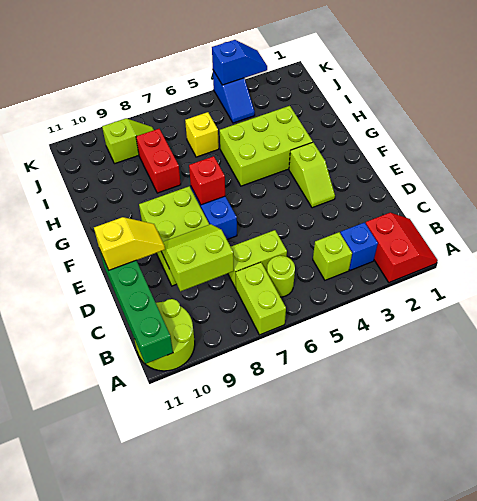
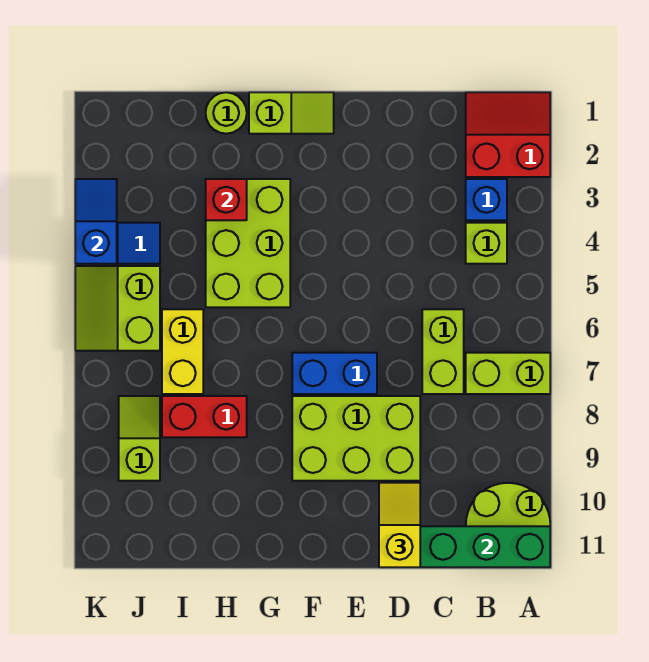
lime round brick B6 level 1 -> lime round brick H1 level 1
lime slope C8:D9 level 2 top C -> lime slope J5:K6 level 1 top J
lime slope E3:F3 level 1 top F -> lime slope F1:G1 level 1 top G
red brick F7 level 2 -> red brick H3 level 2
yellow brick I6 level 1 -> yellow brick I6:I7 level 1

